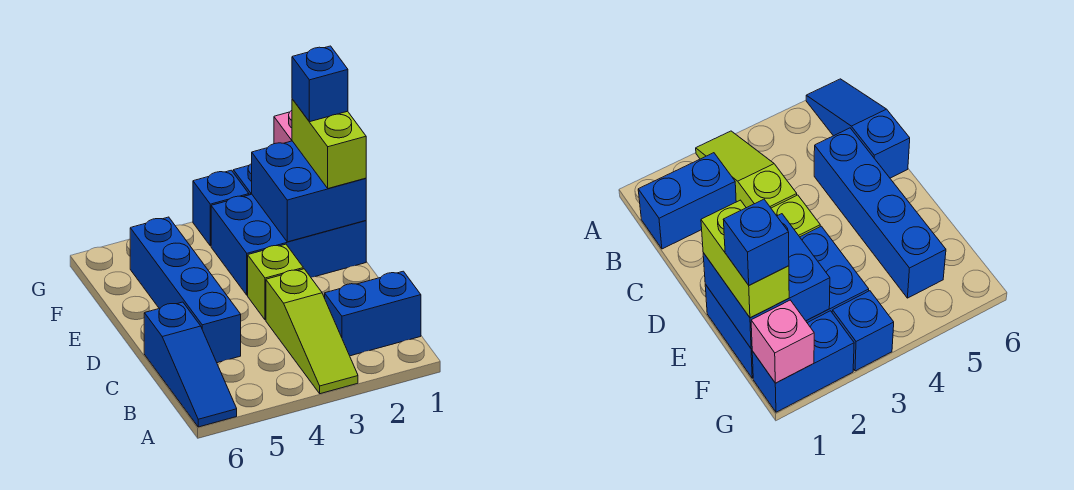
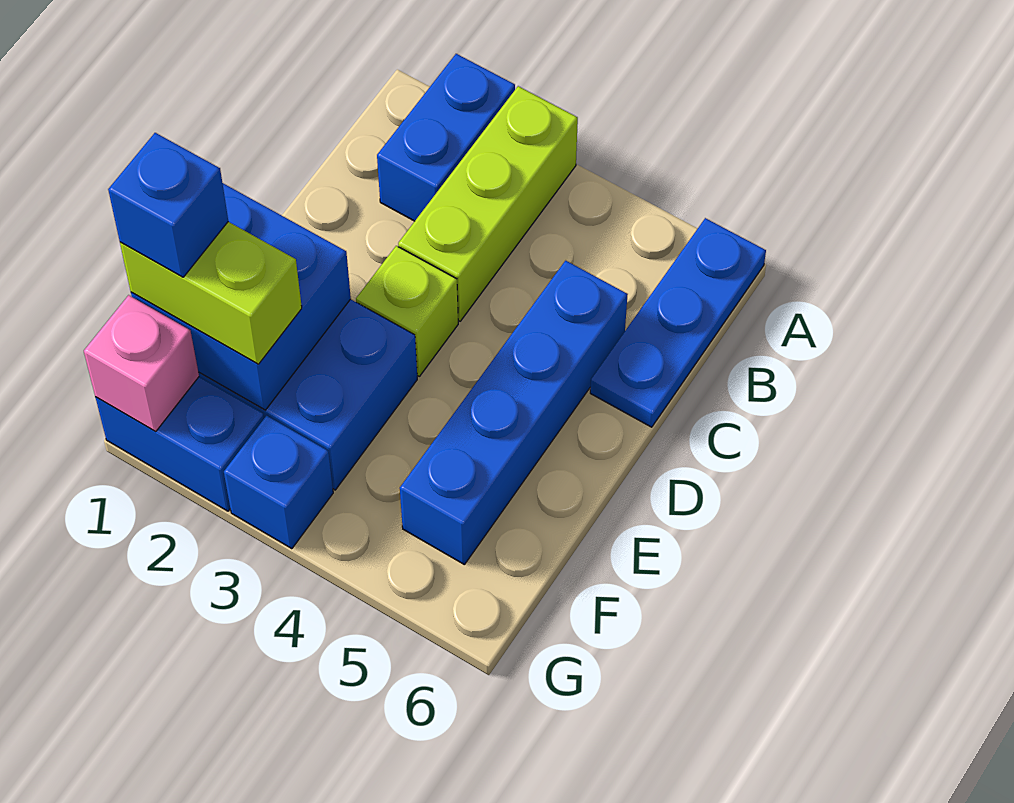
lime slope A3:C3 level 1 top C -> lime brick A3:C3 level 1
blue slope A6:C6 level 1 top C -> blue plate A6:C6 level 1
blue brick B1:B2 level 1 -> blue brick A2:B2 level 1
lime brick E1:F1 level 3 -> lime brick F1:F2 level 3

